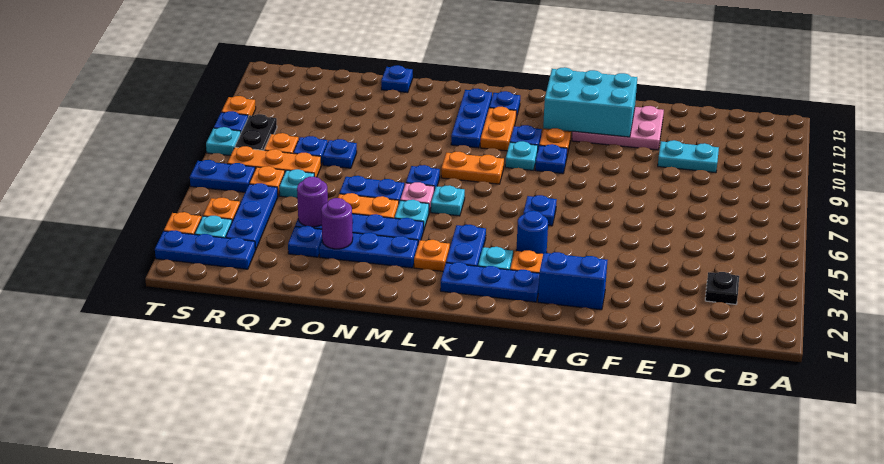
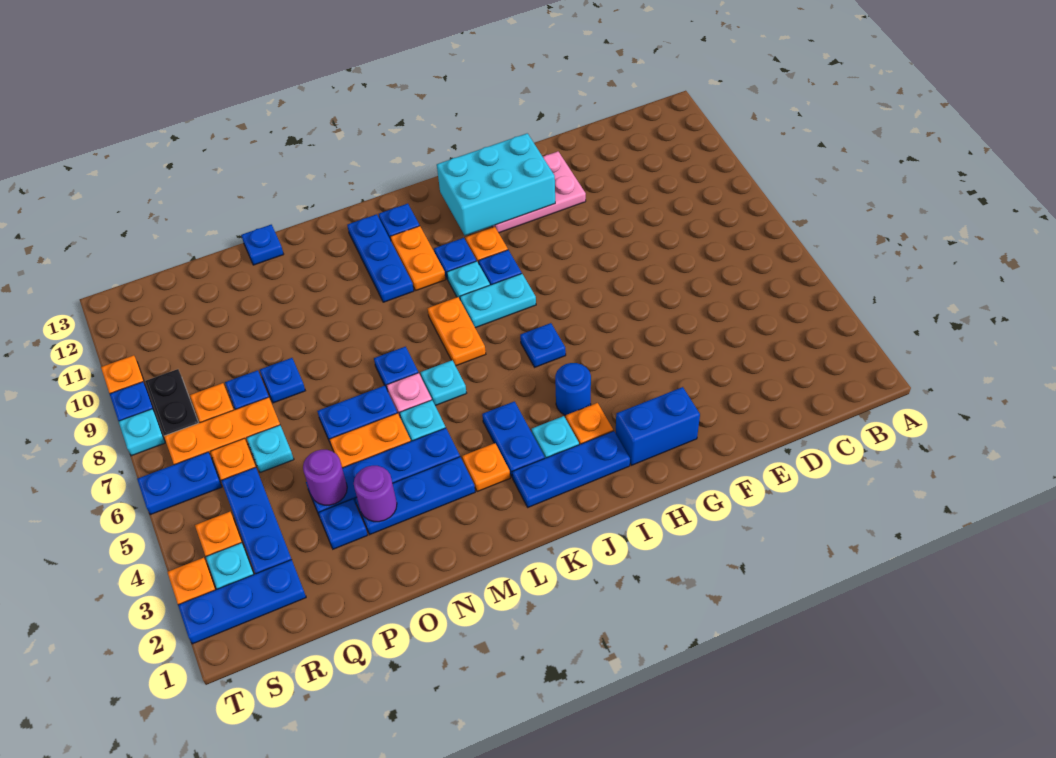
black plate C3 level 1 -> none
cyan plate D10:E10 level 1 -> cyan plate I8:J8 level 1
orange plate K8:L8 level 1 -> orange plate K7:K8 level 1

